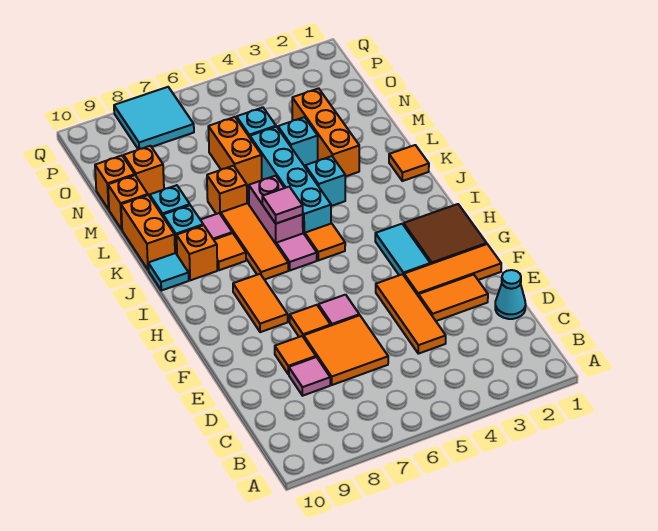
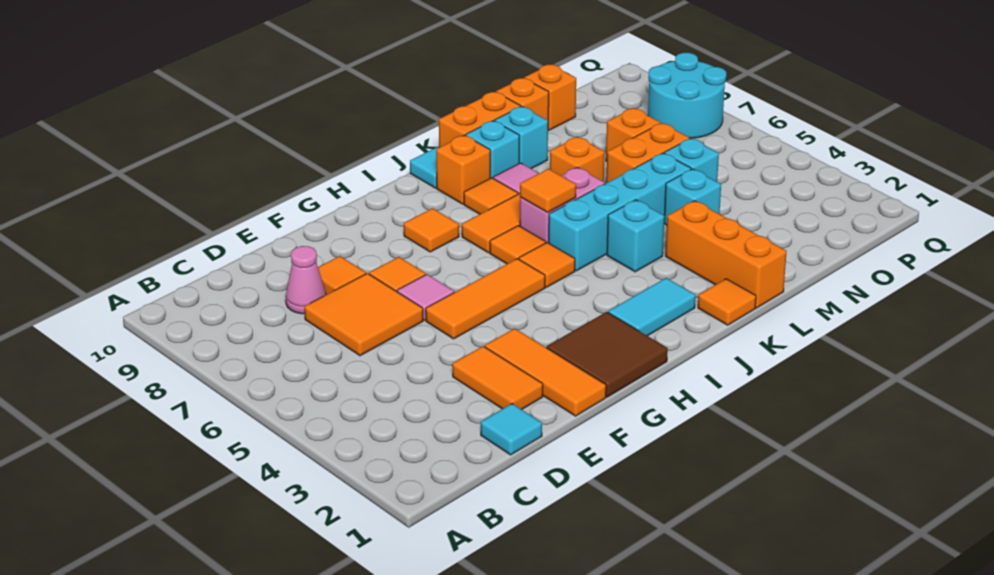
cyan cone D1 level 1 -> cyan tile D1 level 1
orange tile D4:F4 level 1 -> orange tile F5:H5 level 1
pink tile D8 level 1 -> pink cone D8 level 1
cyan tile G3:H3 level 1 -> cyan tile I2:J2 level 1
orange tile G8:H8 level 1 -> orange tile H8 level 1
pink tile I6 level 1 -> orange tile I6 level 1
pink tile J6 level 2 -> orange tile J6 level 2
orange brick L3:N3 level 1 -> orange brick L1:L3 level 1
orange brick N9 level 1 -> orange brick N7 level 1
cyan tile P7:Q8 level 1 -> cyan round brick P7:Q8 level 1

